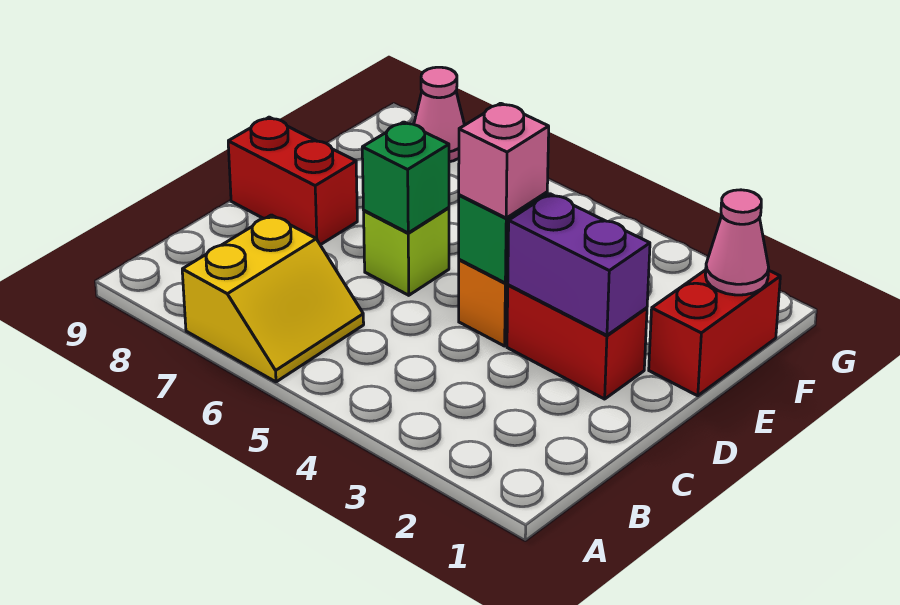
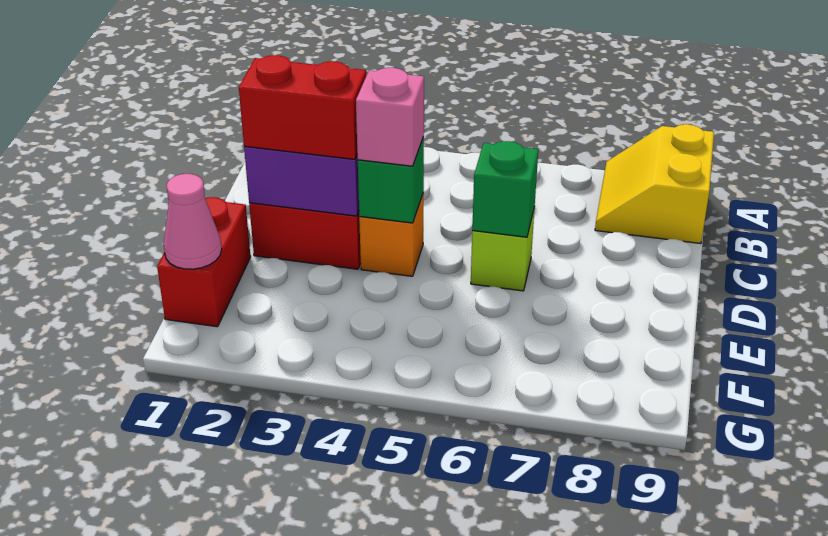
yellow slope A6:B7 level 1 top 7 -> yellow slope A8:B9 level 1 top 9
red brick D8:D9 level 1 -> red brick D2:D3 level 3
pink cone G8 level 1 -> none

